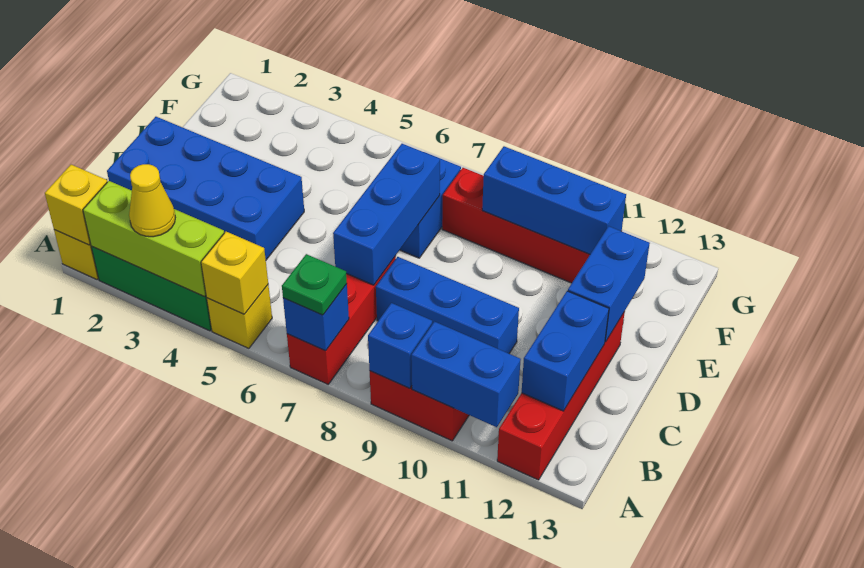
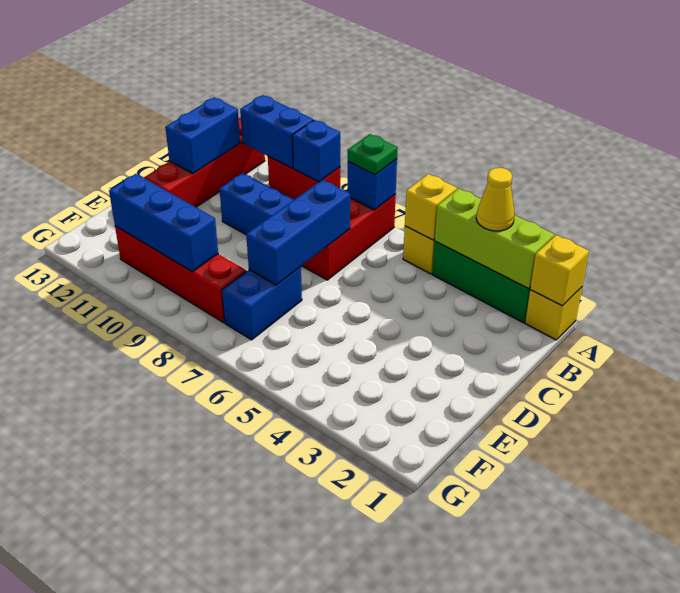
blue brick C1:D4 level 1 -> none
blue brick D12:E12 level 2 -> none

